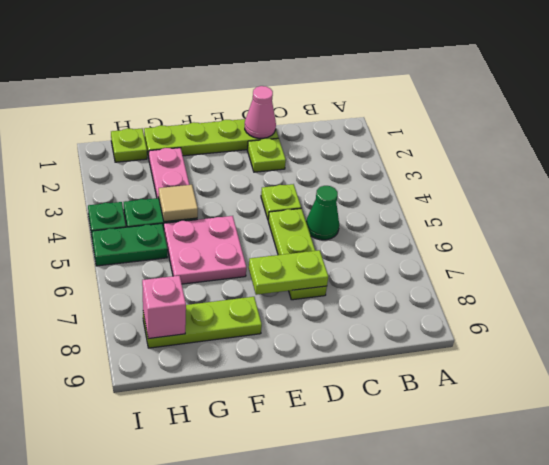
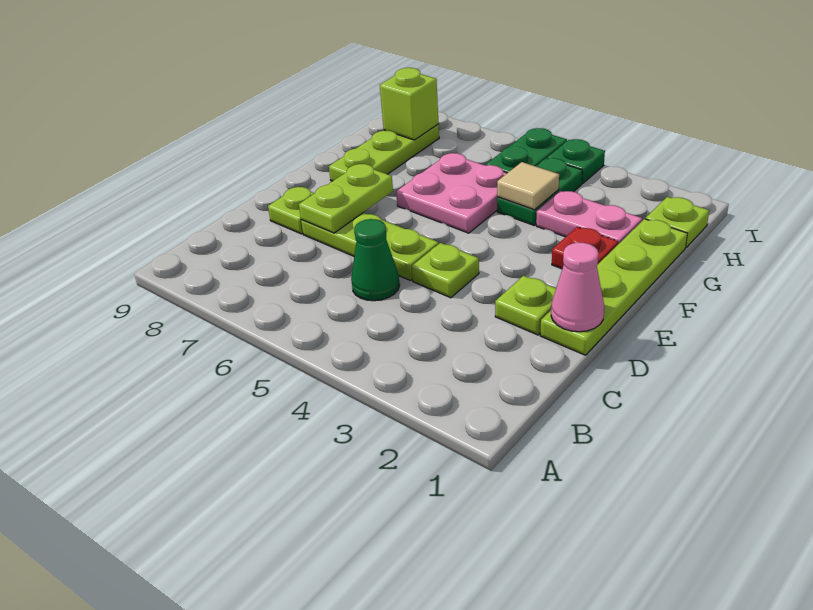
none -> lime plate D8 level 1
none -> red plate F2 level 1
pink brick H8 level 2 -> lime brick H8 level 2

